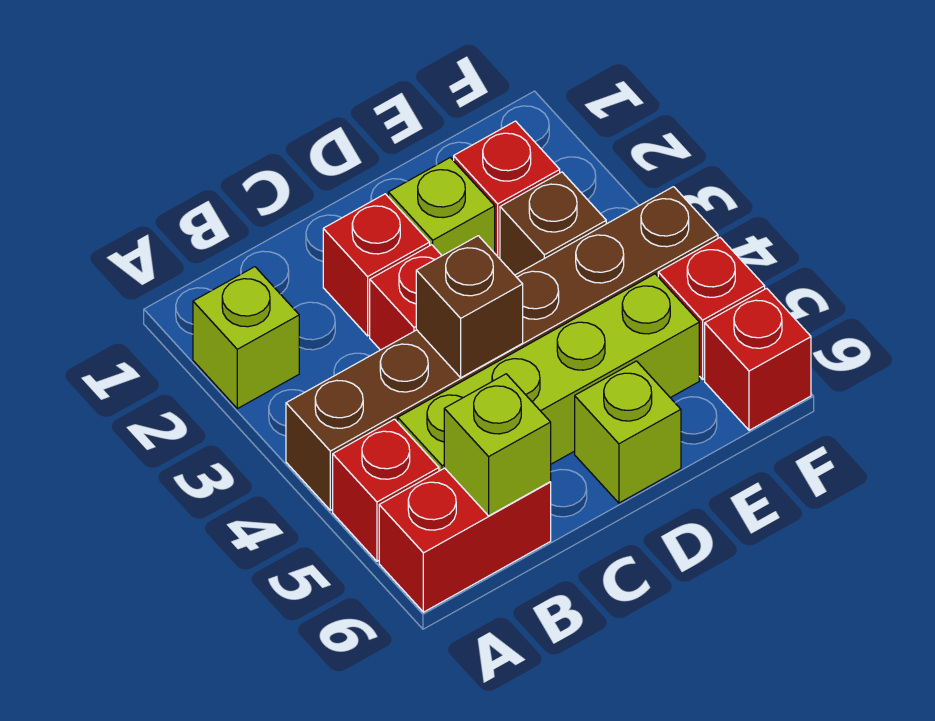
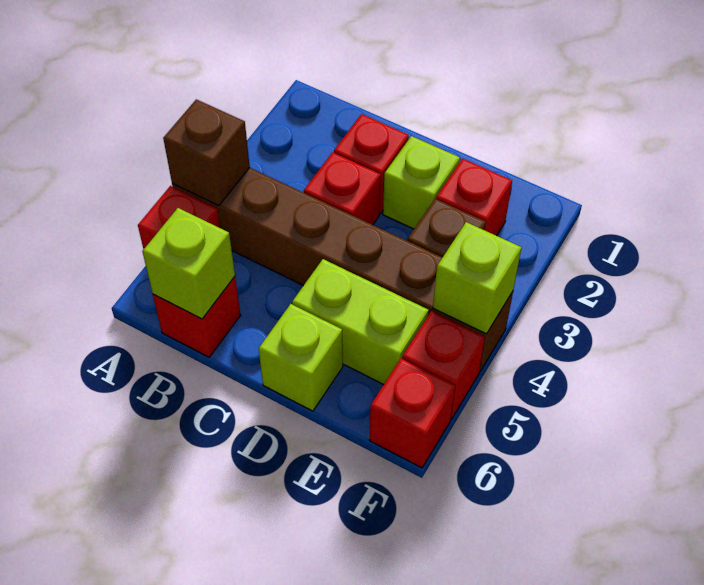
lime brick A2 level 1 -> lime brick F4 level 2
red brick A6:B6 level 1 -> red brick B6 level 1
lime brick B5:E5 level 1 -> lime brick D5:E5 level 1
brown brick C4 level 2 -> brown brick A4 level 2

